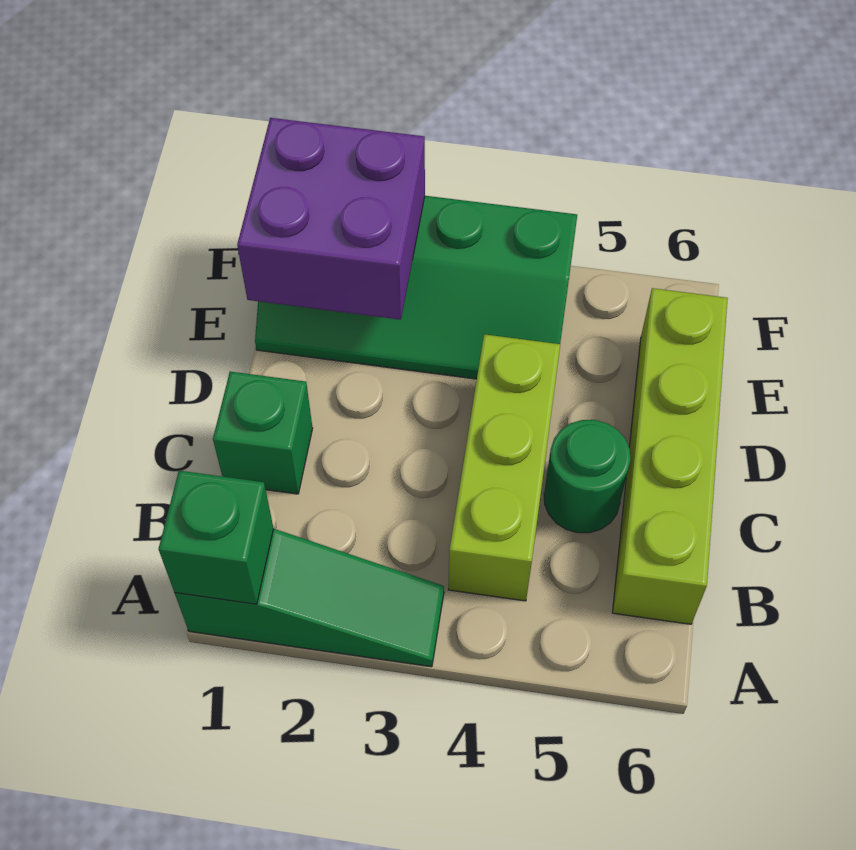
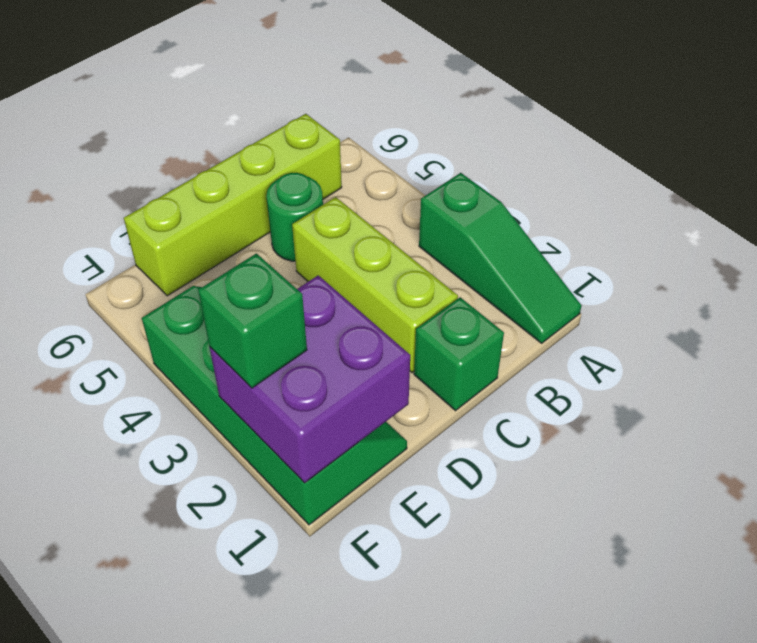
green slope A1:A3 level 1 top 1 -> green slope A1:A3 level 1 top 3
green brick A1 level 2 -> green brick F2 level 3
lime brick B4:D4 level 1 -> lime brick C2:C4 level 1

